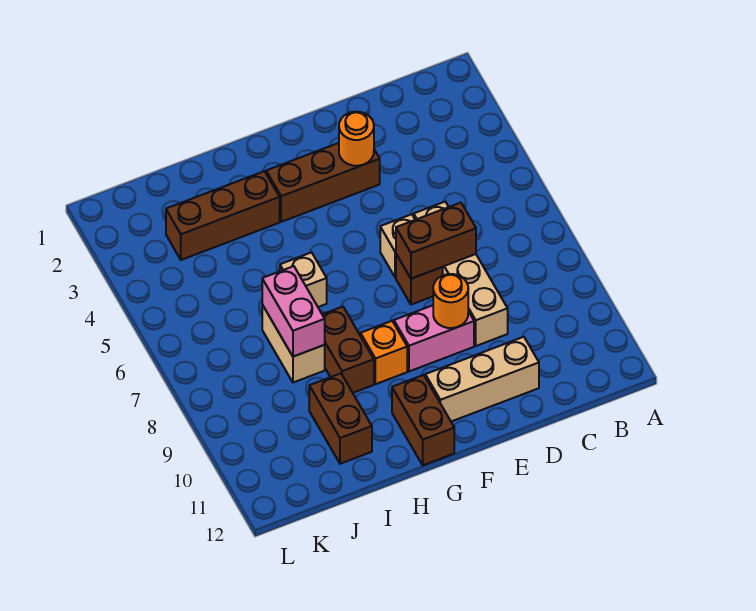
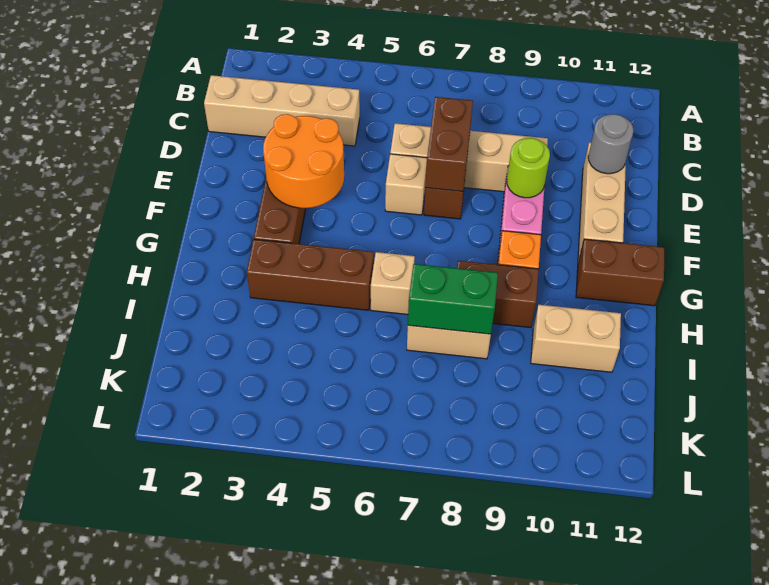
none -> tan brick C1:C4 level 1
none -> grey round brick D11 level 2
orange round brick E3 level 2 -> orange round brick E3:F4 level 2
orange round brick E9 level 2 -> lime round brick E9 level 2
brown brick H3:J3 level 1 -> brown brick H3:H5 level 1
pink brick I7:I8 level 2 -> green brick I7:I8 level 2
brown brick I10:I11 level 1 -> tan brick I10:I11 level 1

